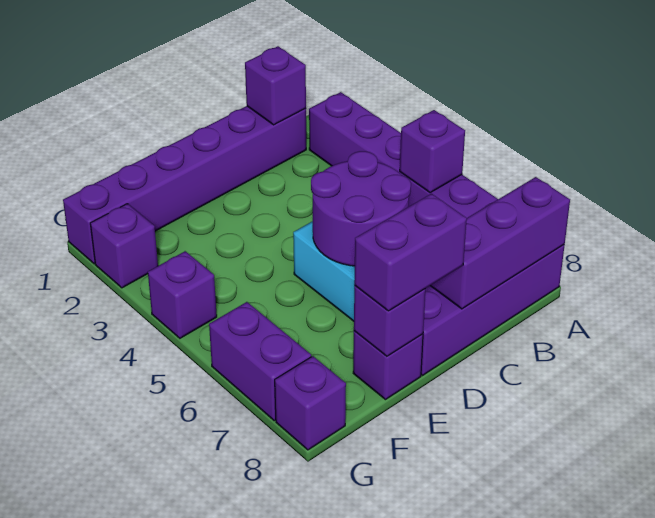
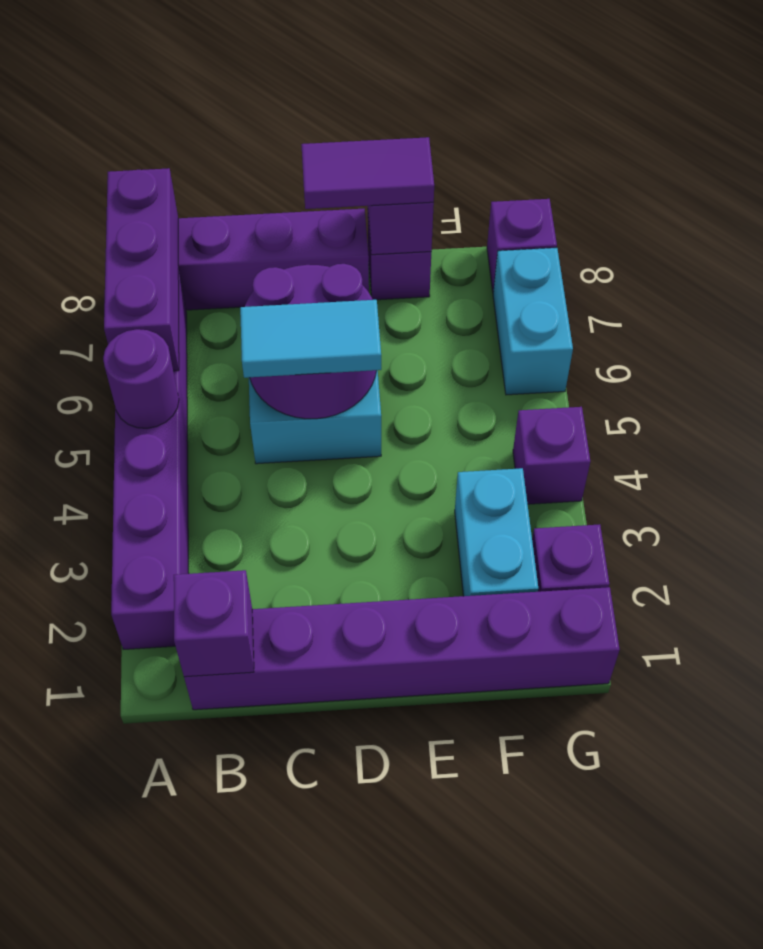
purple brick A5 level 2 -> purple round brick A5 level 2
purple brick A8:C8 level 2 -> purple brick A6:A8 level 2
none -> cyan tile C5:D5 level 3
purple brick D8:E8 level 3 -> purple tile D8:E8 level 3
none -> cyan brick F2:F3 level 1
purple brick G6:G7 level 1 -> cyan brick G6:G7 level 1

